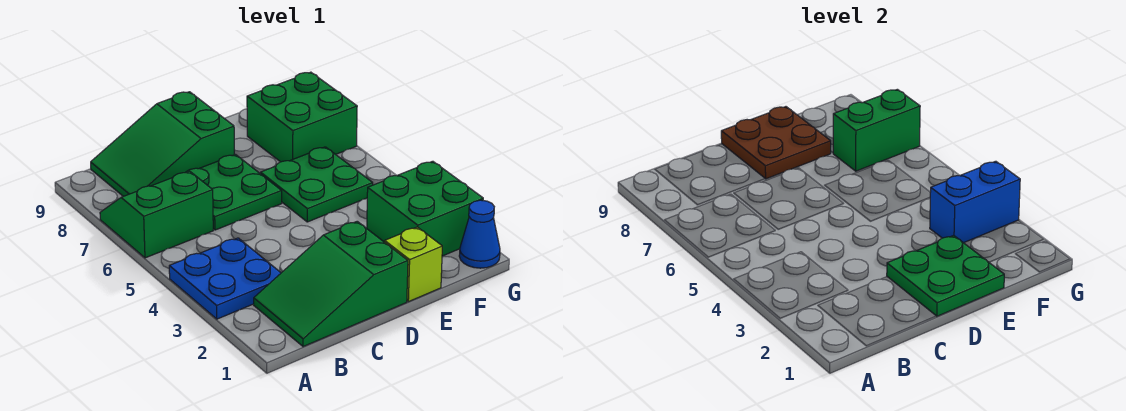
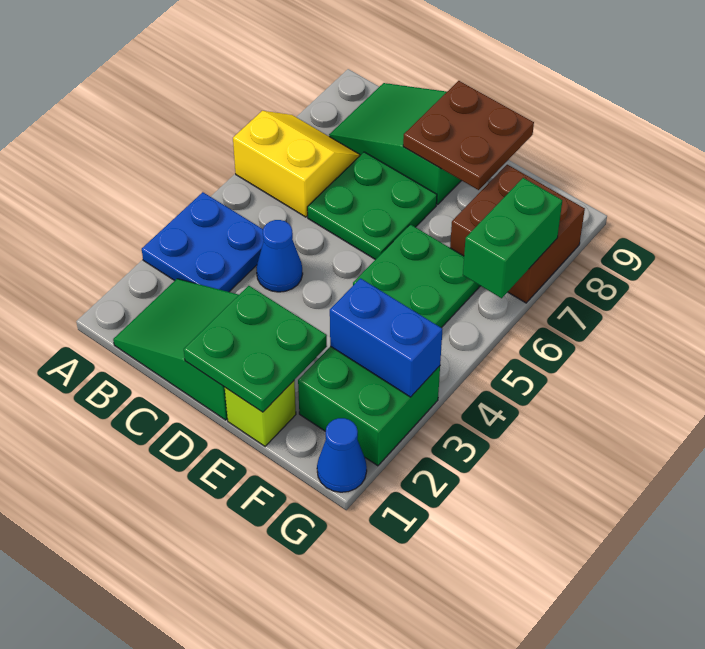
green slope A6:B7 level 1 top 6 -> yellow slope A6:B7 level 1 top 6
none -> blue cone C4 level 1
green brick F7:G8 level 1 -> brown brick F7:G8 level 1
green brick F7:G7 level 2 -> green brick G6:G7 level 2

